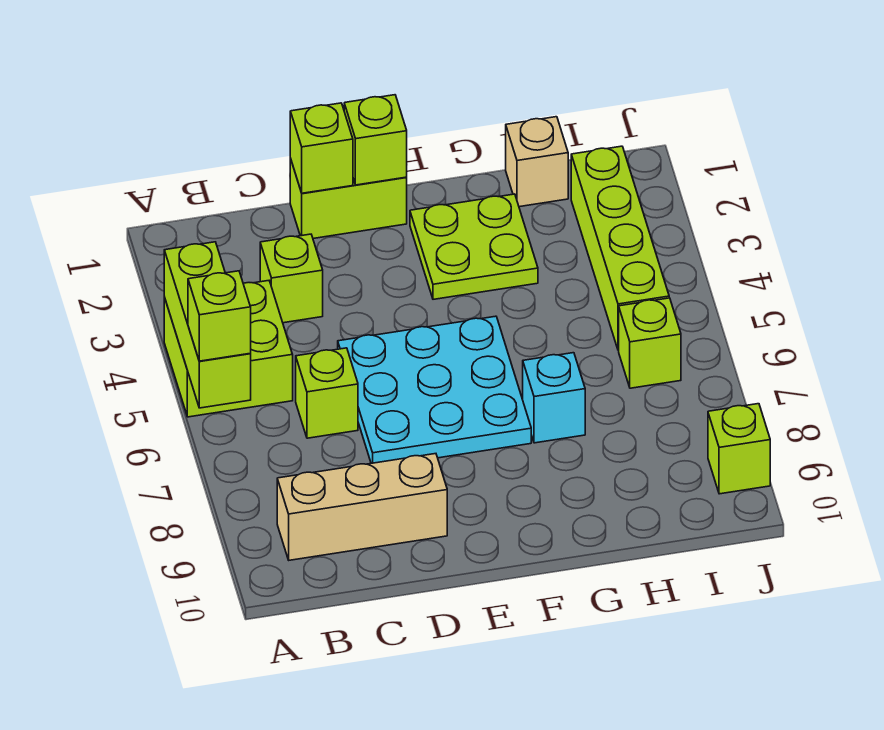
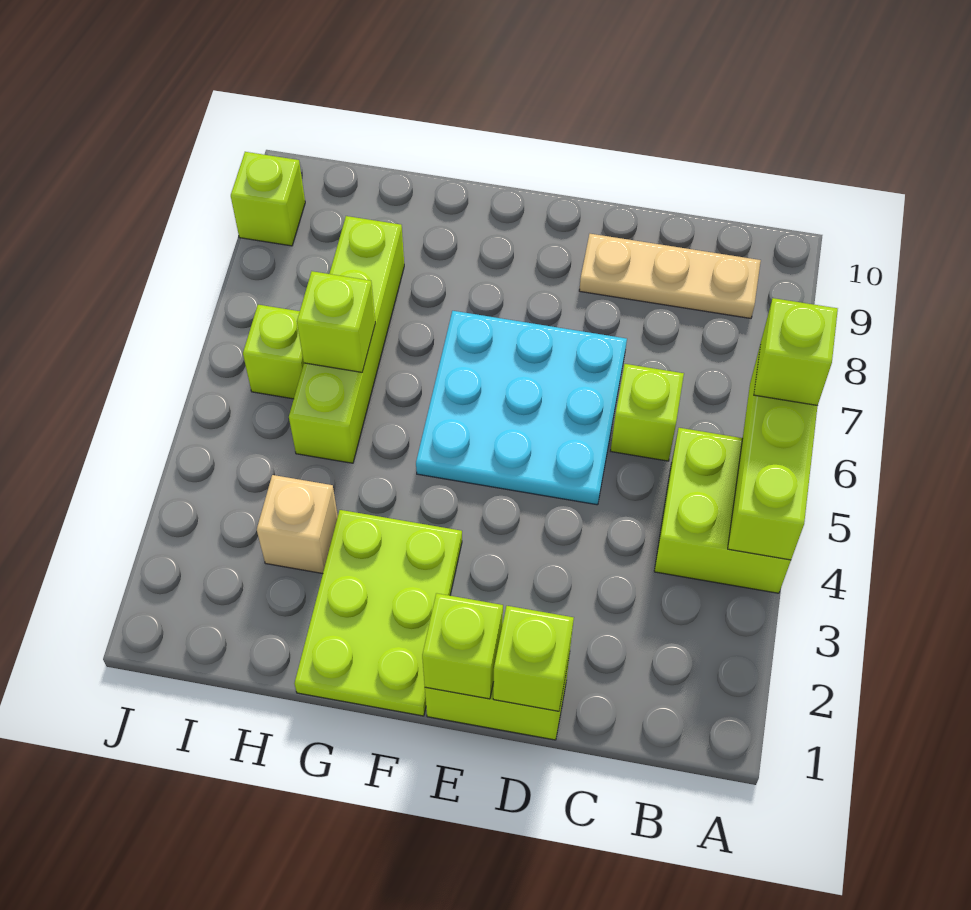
tan brick B9:D9 level 1 -> tan plate B9:D9 level 1
lime brick C3 level 1 -> lime brick H6 level 2
lime plate F2:G3 level 1 -> lime plate F1:G3 level 1
cyan brick G7 level 1 -> none
tan brick H1 level 1 -> tan brick H3 level 1
lime brick I2:I5 level 1 -> lime brick H5:H8 level 1

